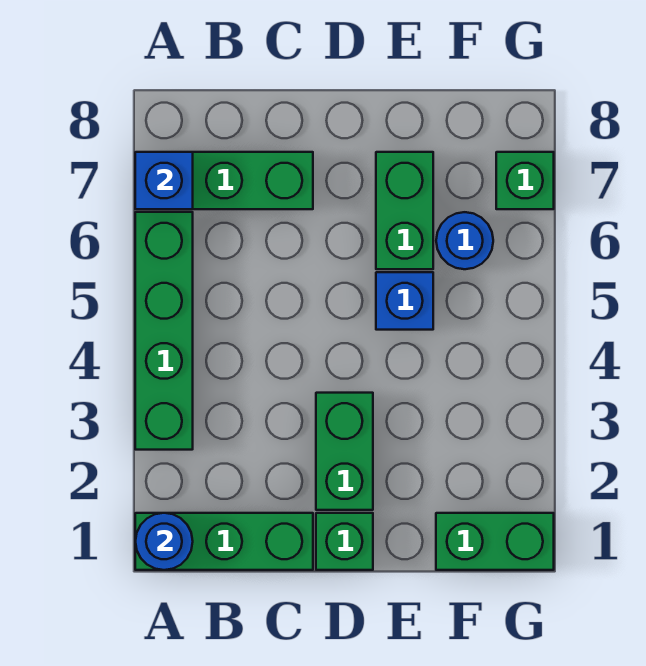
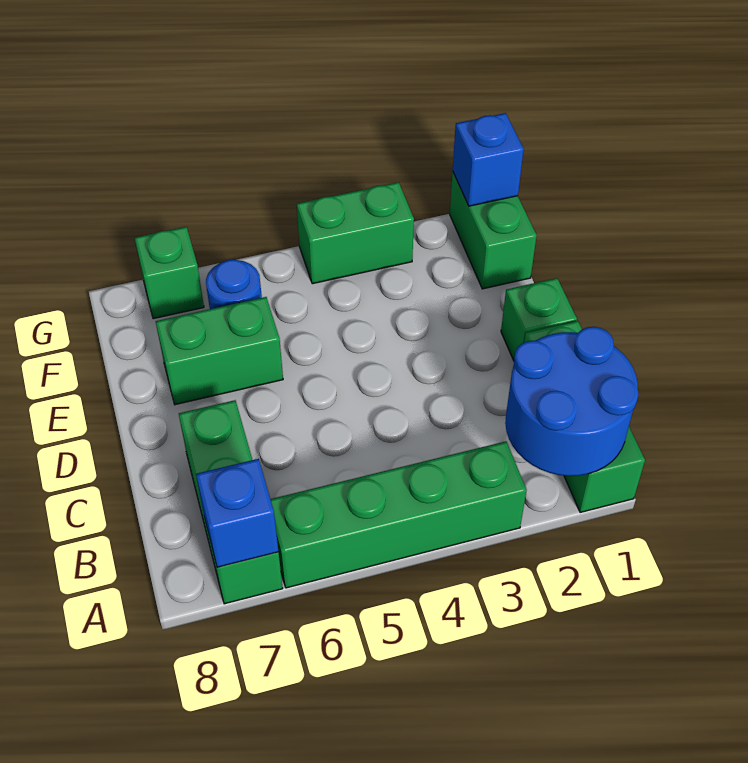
blue round brick A1 level 2 -> blue round brick A1:B2 level 2
green brick D2:D3 level 1 -> green brick G3:G4 level 1
blue brick E5 level 1 -> blue brick G1 level 2

